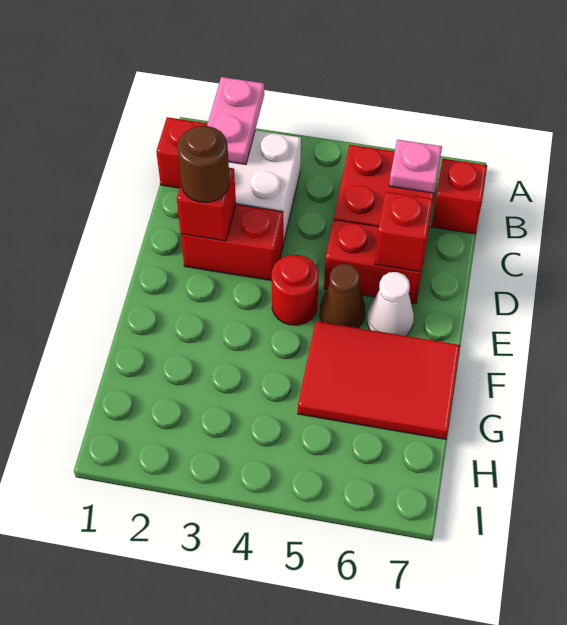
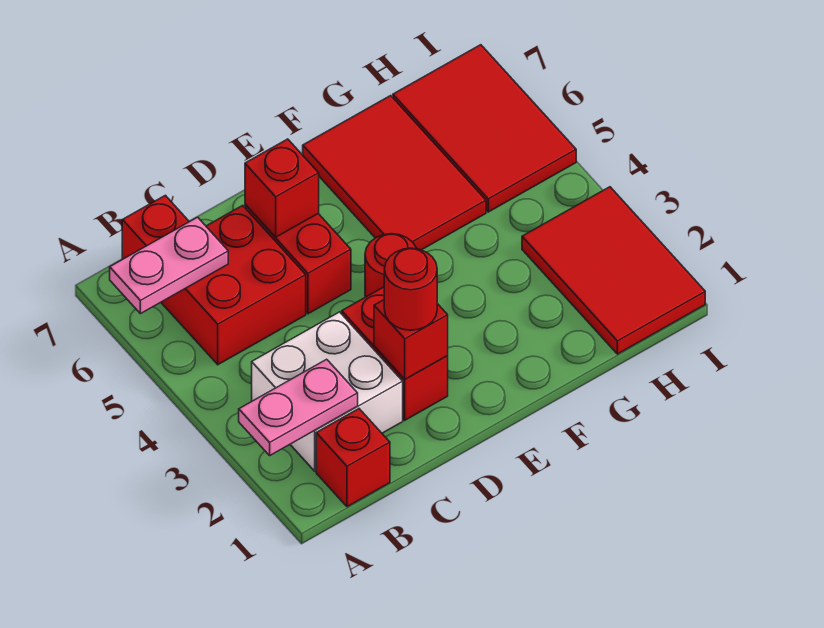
pink plate B6 level 2 -> pink plate A6:B6 level 2
brown round brick D2 level 3 -> red round brick D2 level 3
brown cone E5 level 1 -> none
white cone E6 level 1 -> none
none -> red tile H1:I3 level 1
none -> red tile H5:I7 level 1

